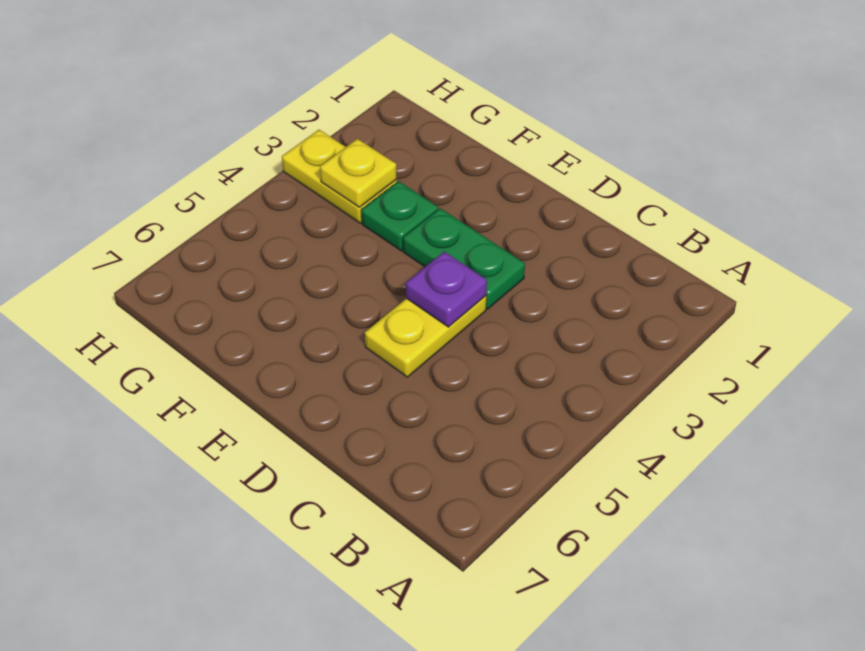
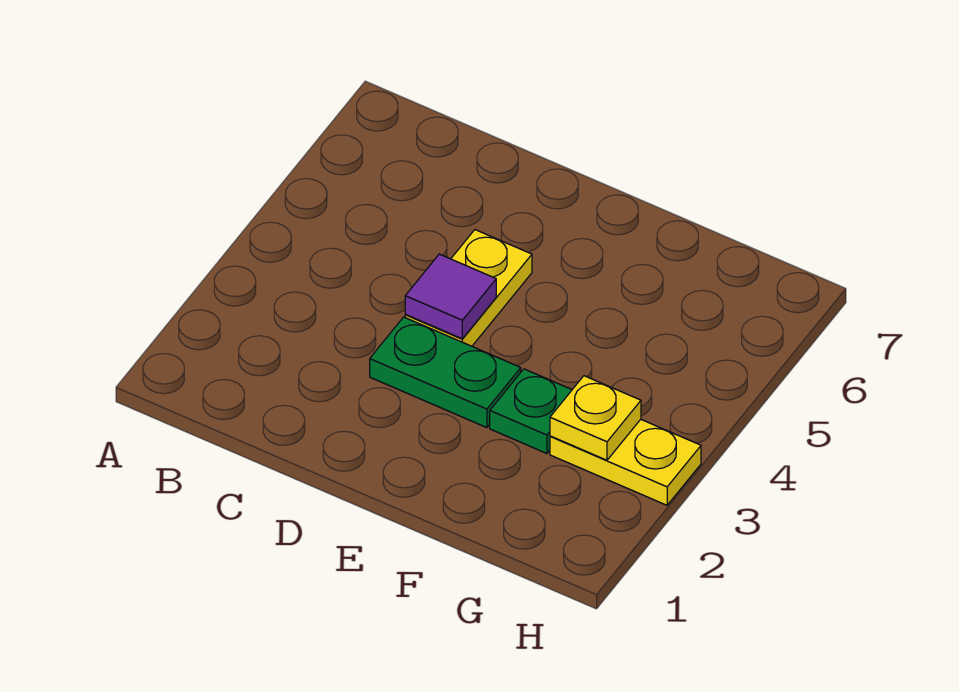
purple plate D4 level 2 -> purple tile D4 level 2

